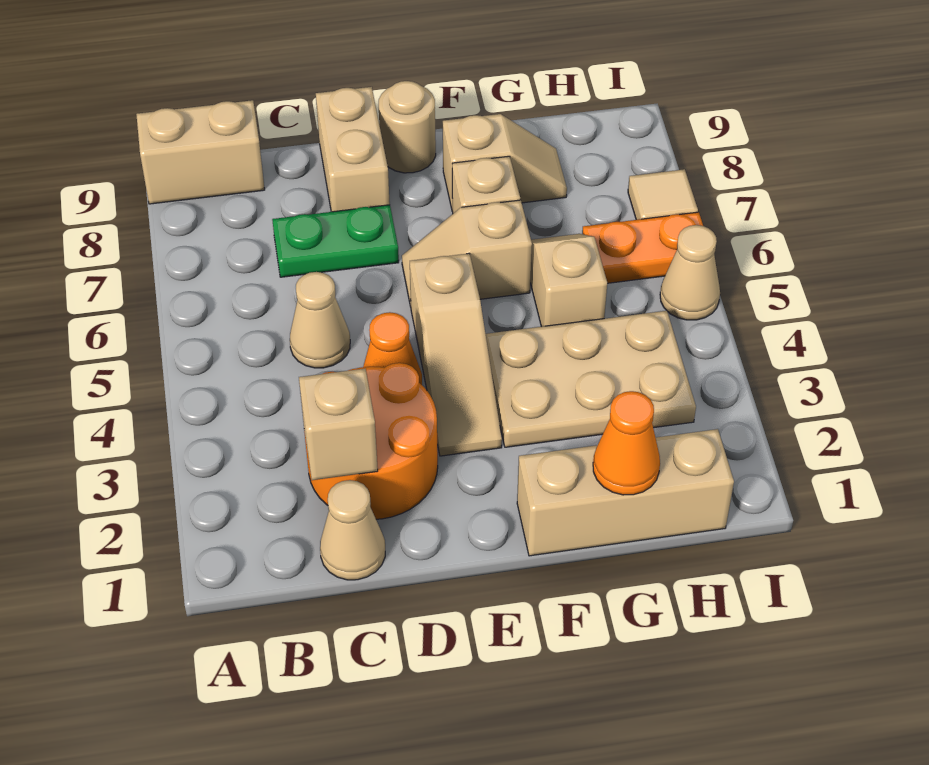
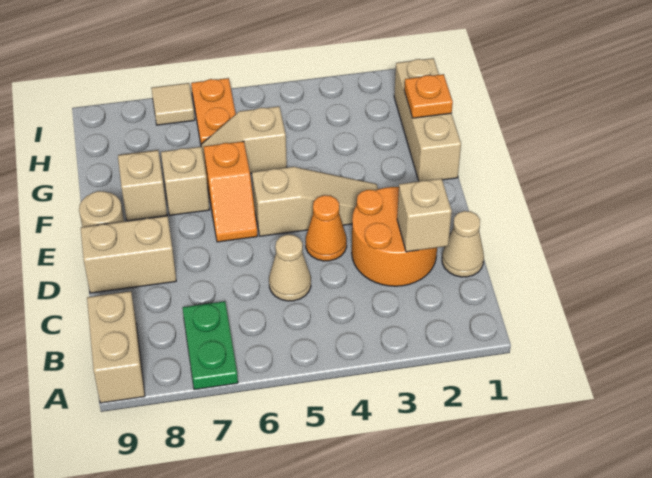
green plate C7:D7 level 1 -> green plate A7:B7 level 1
tan slope E6:F6 level 1 top F -> orange slope E6:F6 level 1 top F
tan plate F3:H4 level 1 -> none
orange cone G1 level 2 -> orange plate G1 level 2
tan cone I5 level 1 -> none

